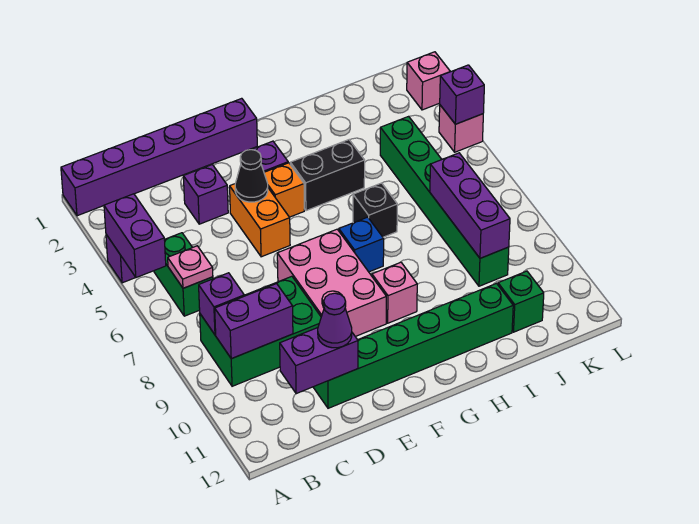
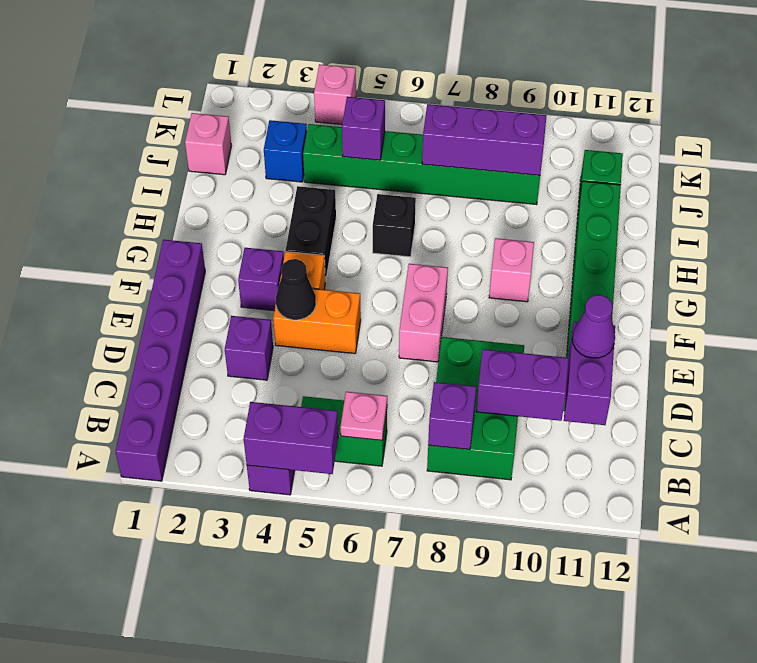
purple brick B9:C9 level 2 -> purple brick C9:C10 level 2
pink brick E7:F9 level 1 -> pink brick E7:F7 level 1
blue brick G7 level 1 -> blue brick J3 level 1
pink brick L2 level 1 -> pink brick J1 level 1
purple brick L4 level 2 -> purple brick J5 level 2

